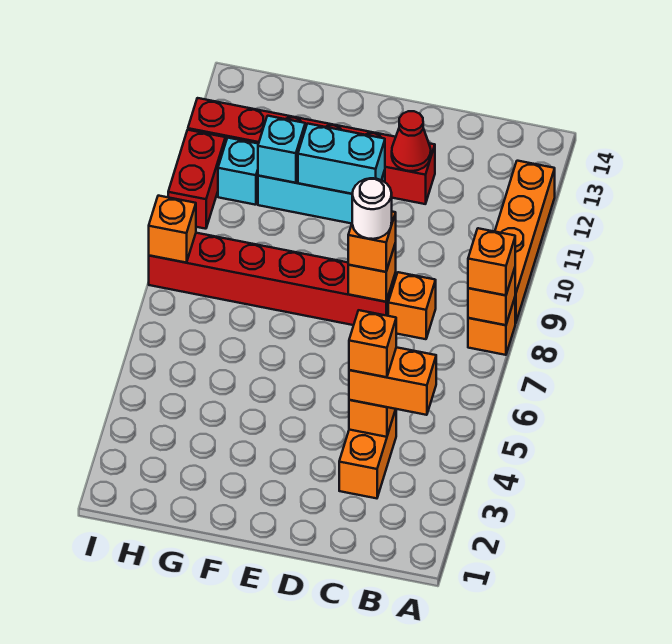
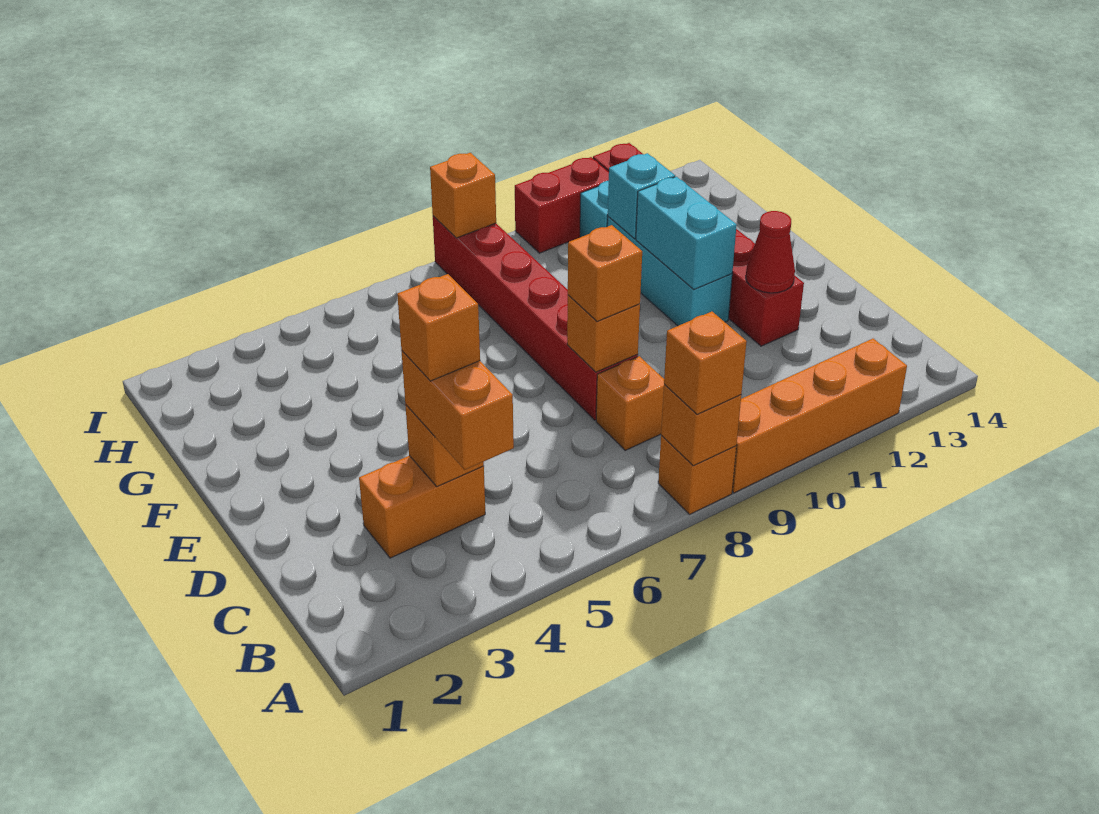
white round brick D8 level 4 -> none

